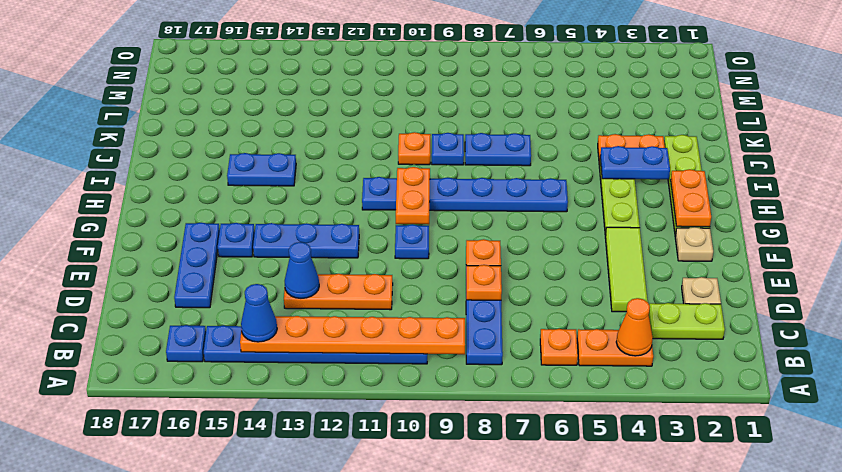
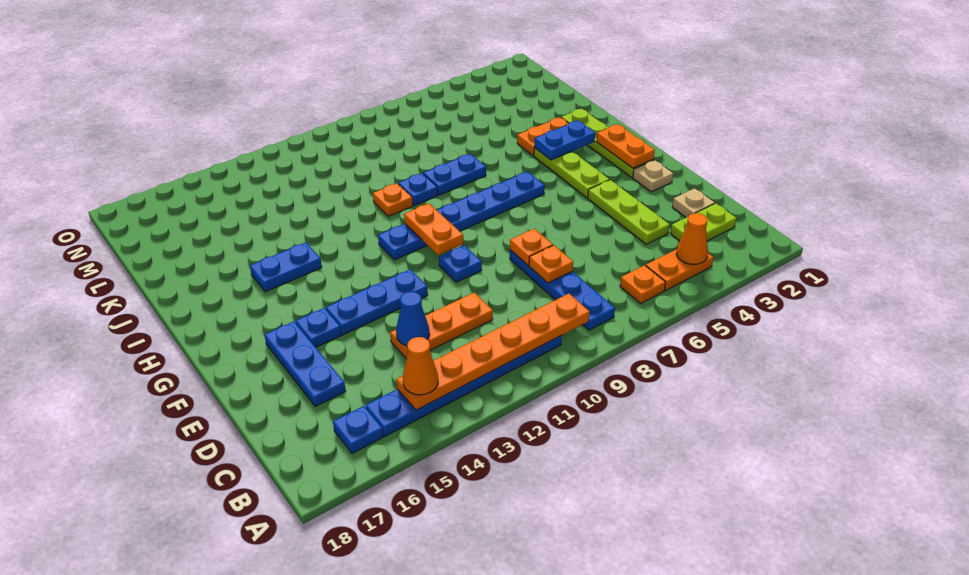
blue cone B14 level 3 -> orange cone B14 level 3
lime tile D4:F4 level 1 -> lime plate D4:F4 level 1

